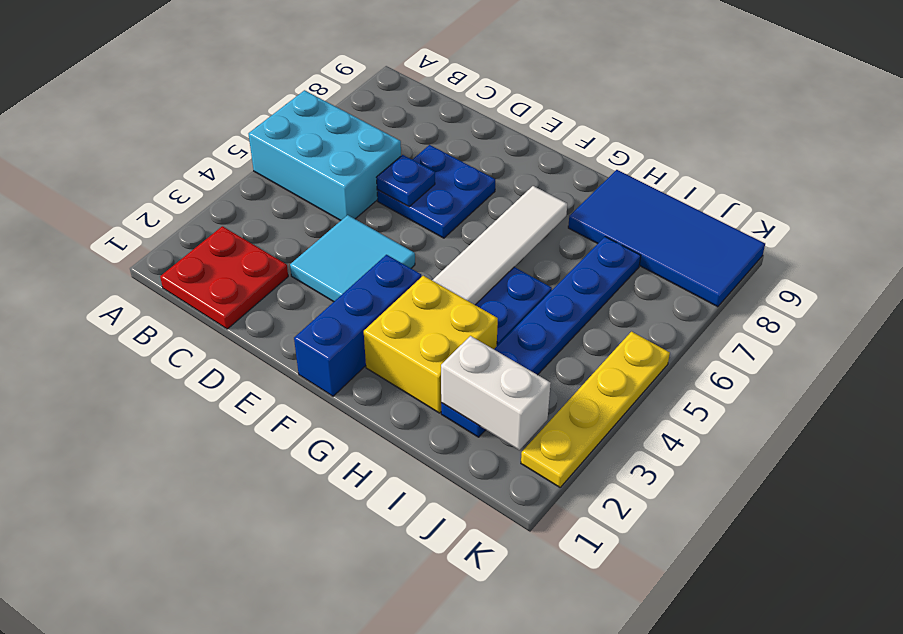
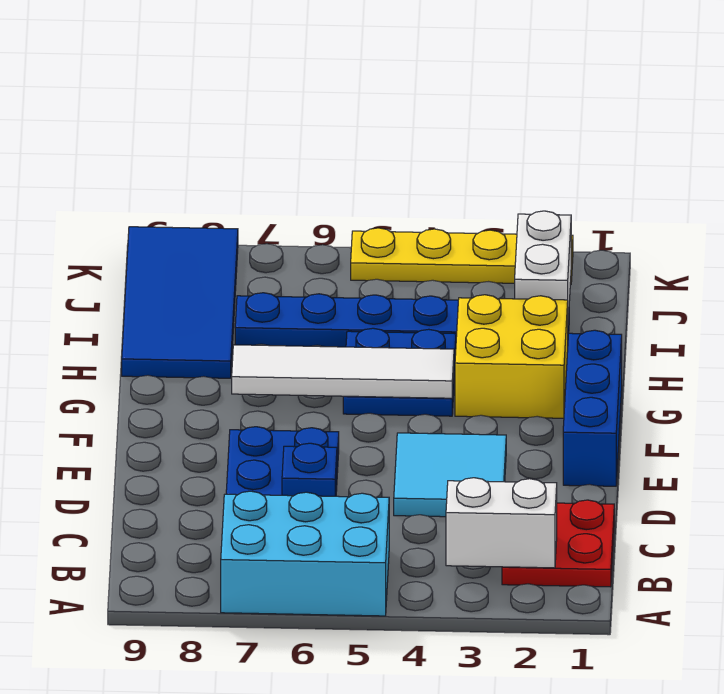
cyan brick A5:C6 level 1 -> cyan brick A5:B7 level 1
none -> white brick B2:B3 level 2
blue brick F1:F3 level 1 -> blue brick E1:G1 level 1

